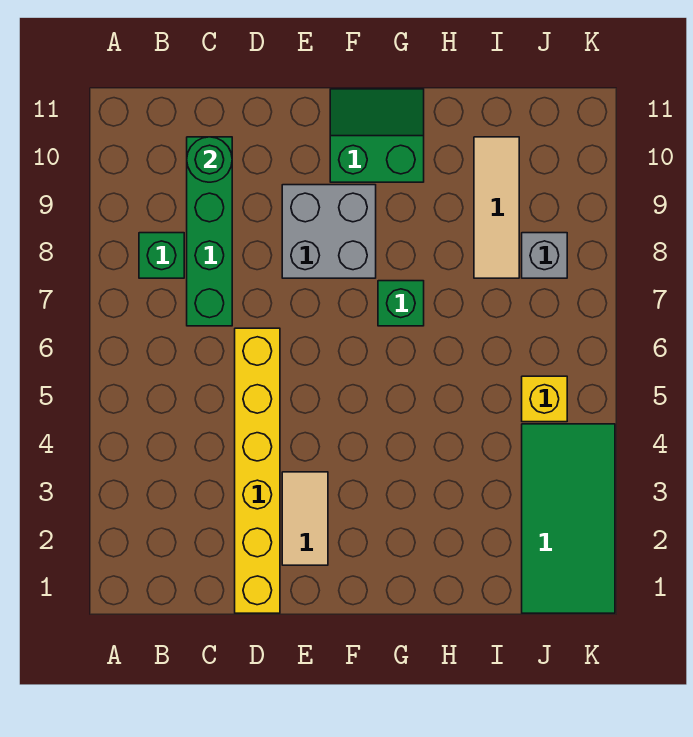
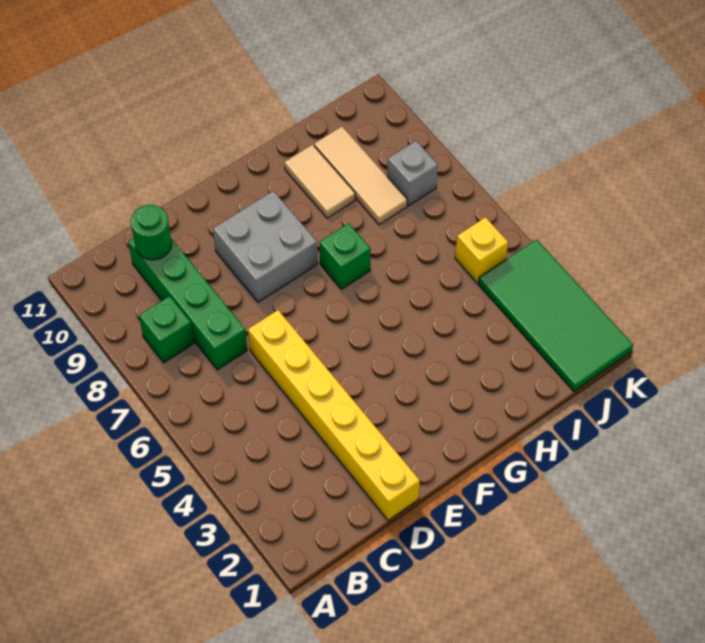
tan tile E2:E3 level 1 -> tan tile H9:H10 level 1
green slope F10:G11 level 1 top 10 -> none

